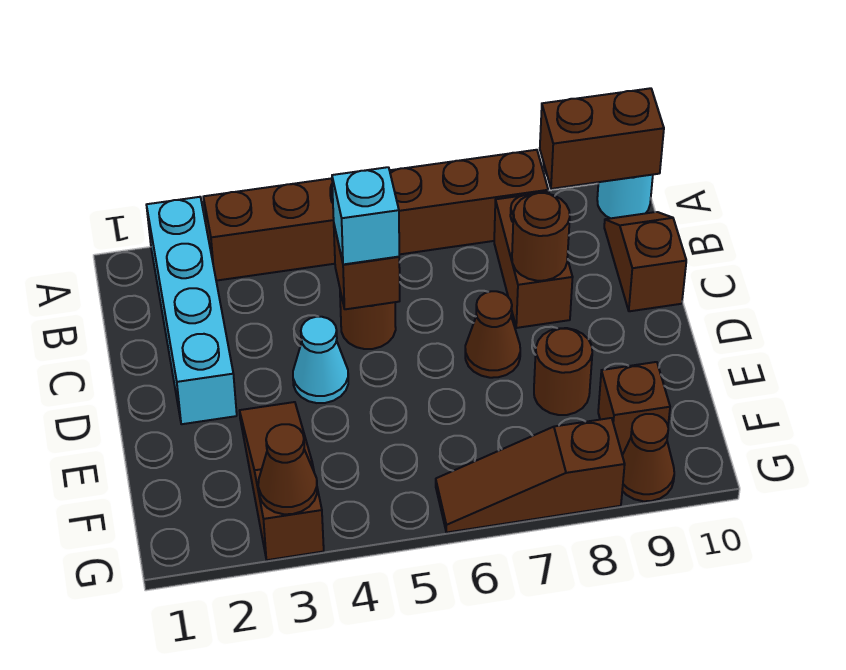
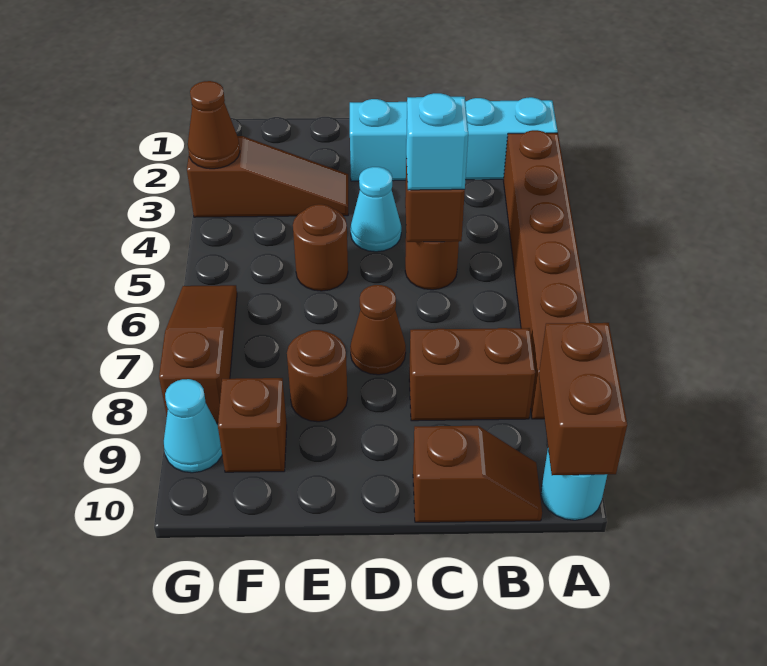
brown round brick C8 level 2 -> brown round brick E5 level 1
brown cone G9 level 1 -> cyan cone G9 level 1

